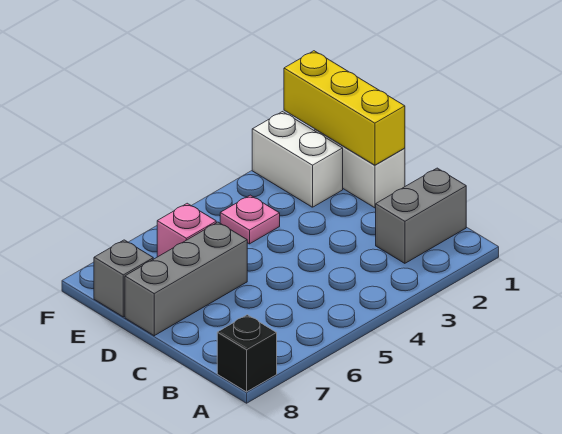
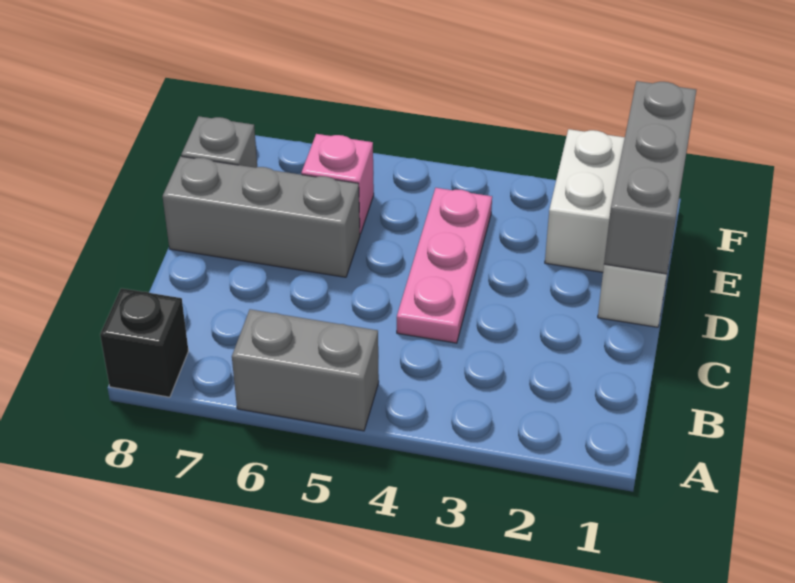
grey brick B1:B2 level 1 -> grey brick A5:A6 level 1
yellow brick D1:F1 level 2 -> grey brick D1:F1 level 2
pink plate E4 level 1 -> pink plate C4:E4 level 1

